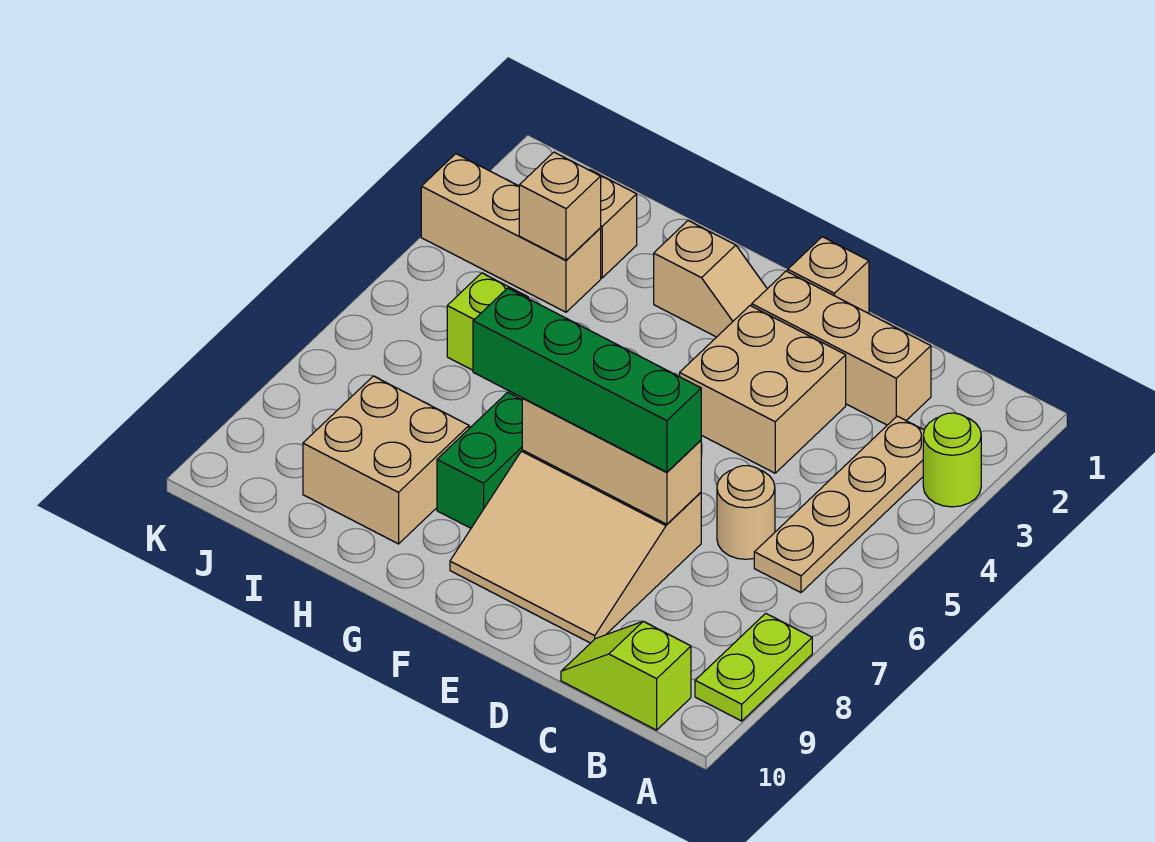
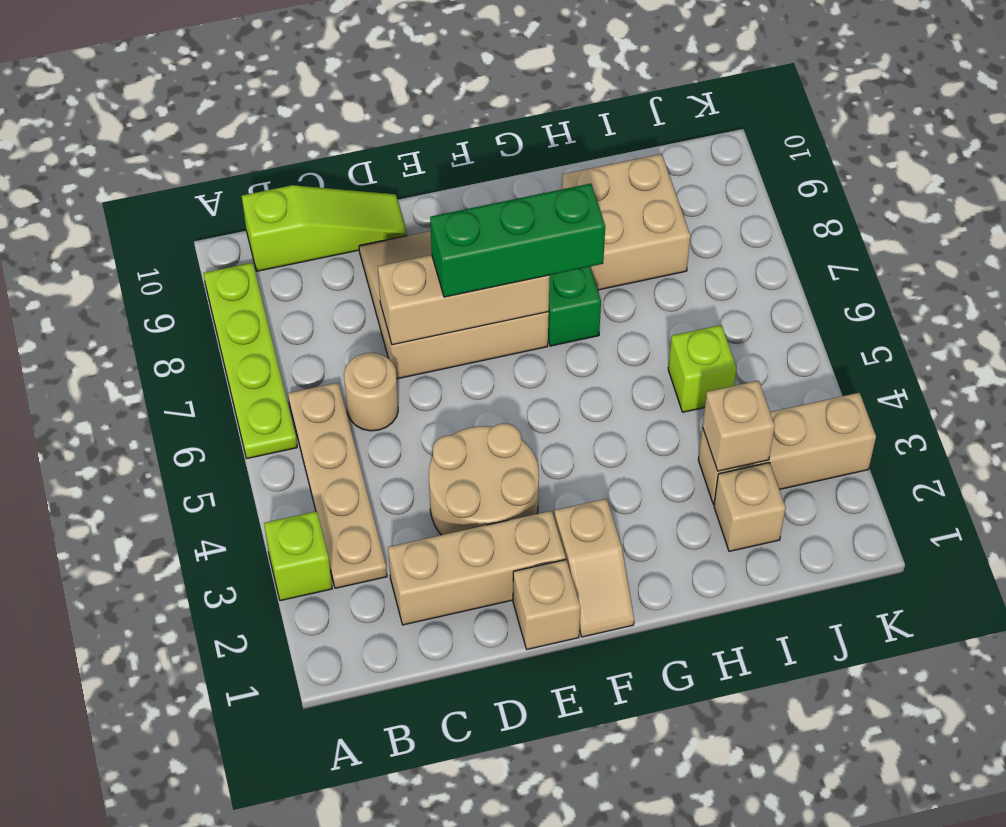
lime round brick A3 level 1 -> lime brick A3 level 1
lime plate A8:A9 level 1 -> lime plate A6:A9 level 1
lime slope B10:C10 level 1 top B -> lime slope B10:D10 level 1 top B
tan brick D3:E4 level 1 -> tan round brick D3:E4 level 1
green brick D7:G7 level 3 -> green brick E7:G7 level 3
tan slope F2:G2 level 1 top G -> tan slope F1:F2 level 1 top 2

